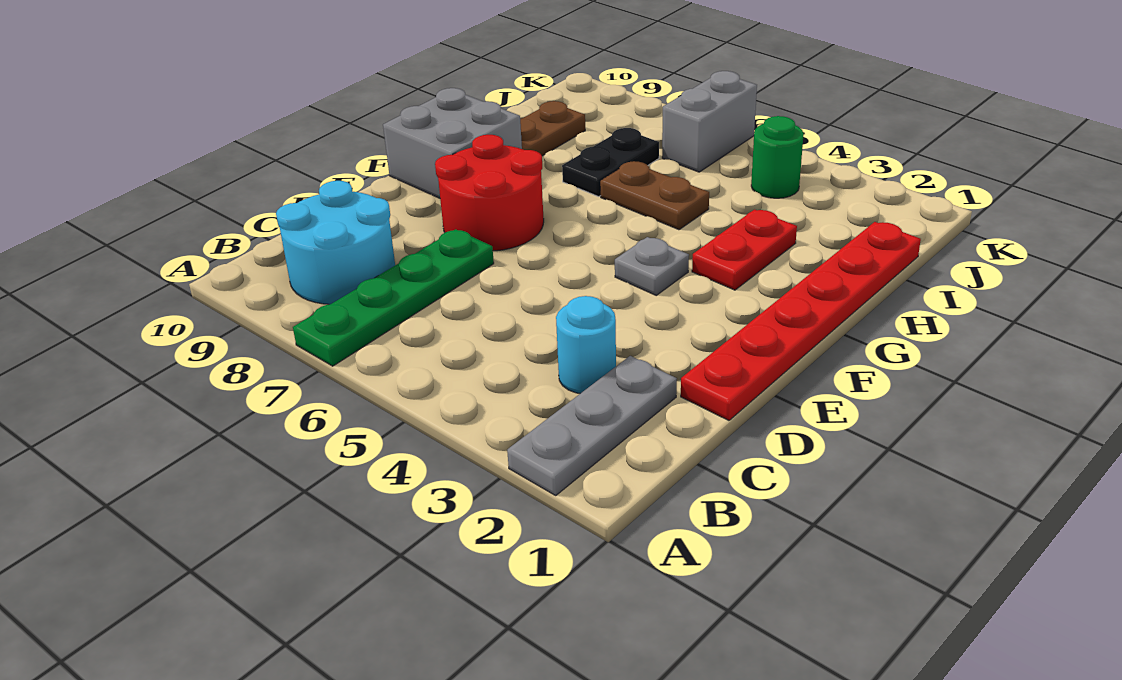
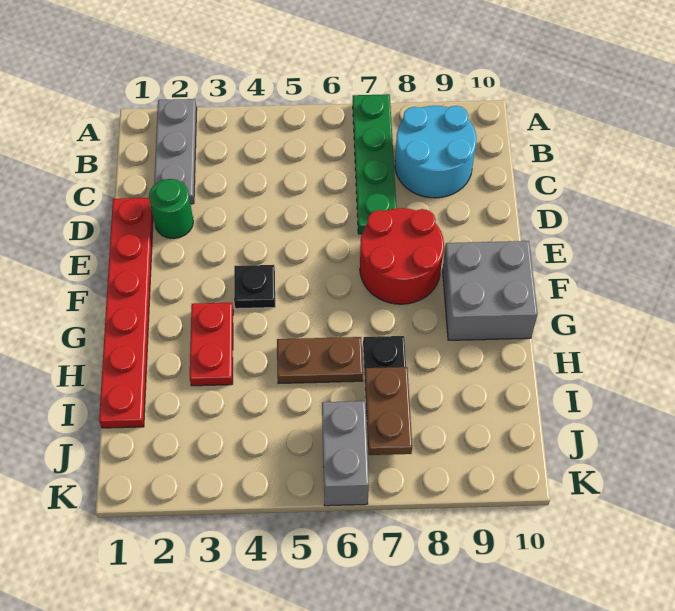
cyan round brick C3 level 1 -> none
grey plate F4 level 1 -> black plate F4 level 1
brown plate H9:I9 level 1 -> brown plate I7:J7 level 2
green round brick J4 level 1 -> green round brick D2 level 1

